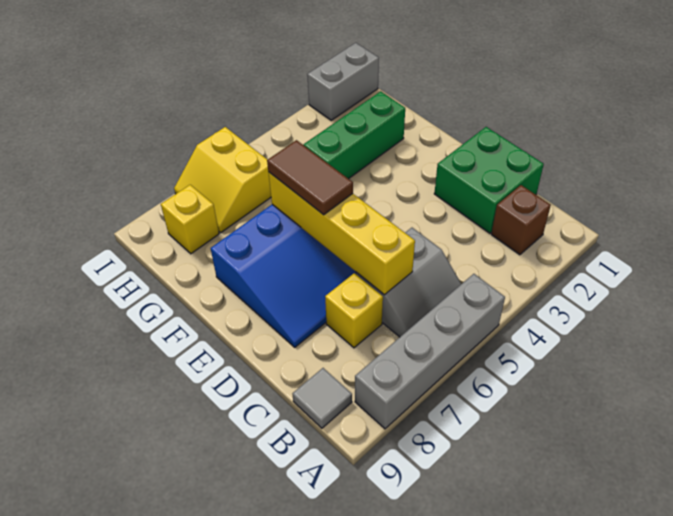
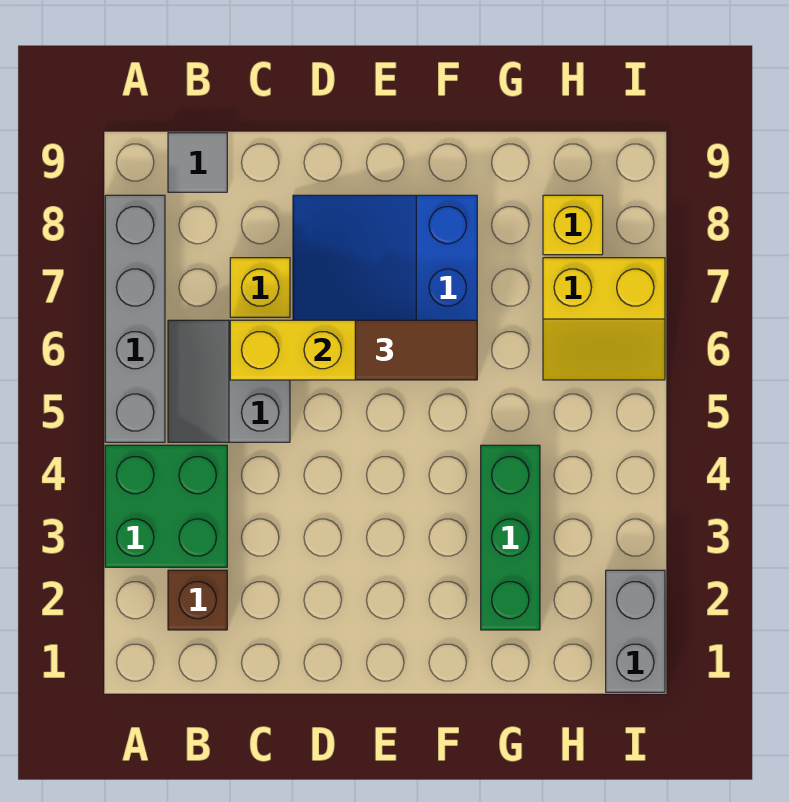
green brick C1:D2 level 1 -> green brick A3:B4 level 1
yellow slope H6:I7 level 1 top 6 -> yellow slope H6:I7 level 1 top 7

